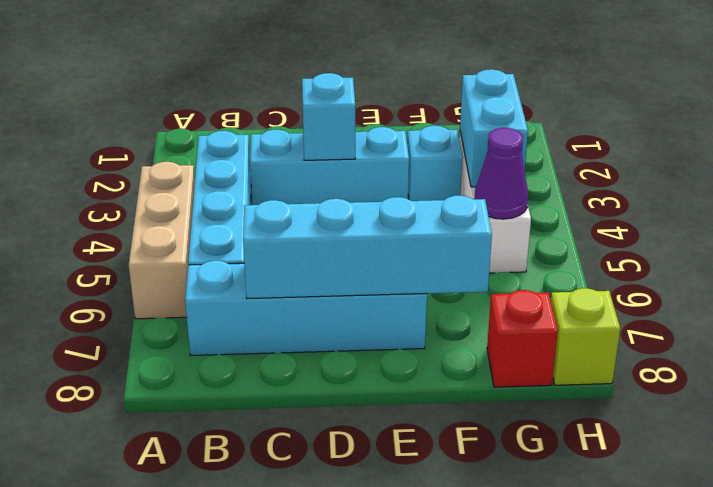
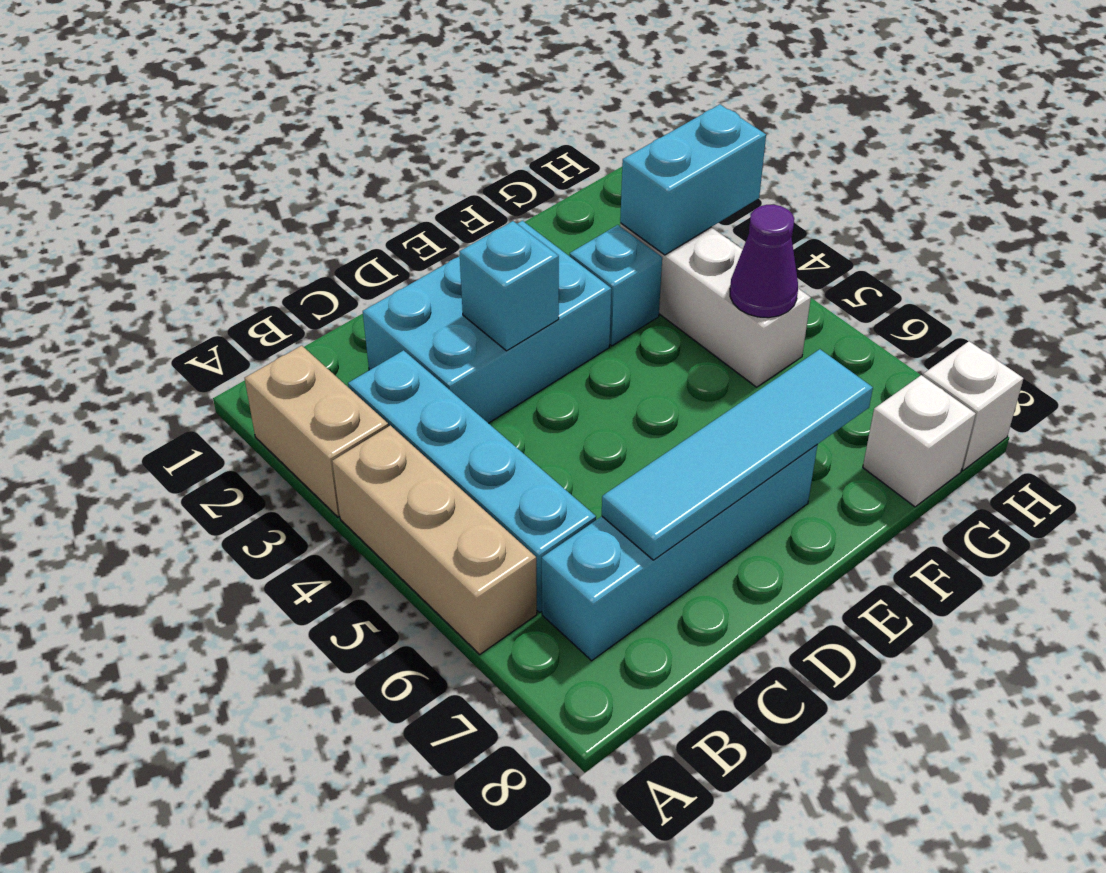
none -> tan brick A2:A3 level 1
cyan brick C3:E3 level 1 -> cyan brick C2:E3 level 1
cyan brick C7:F7 level 2 -> cyan tile C7:F7 level 2
cyan brick G3:G4 level 2 -> cyan brick G3:H3 level 2
red brick G8 level 1 -> white brick G8 level 1
lime brick H8 level 1 -> white brick H8 level 1

